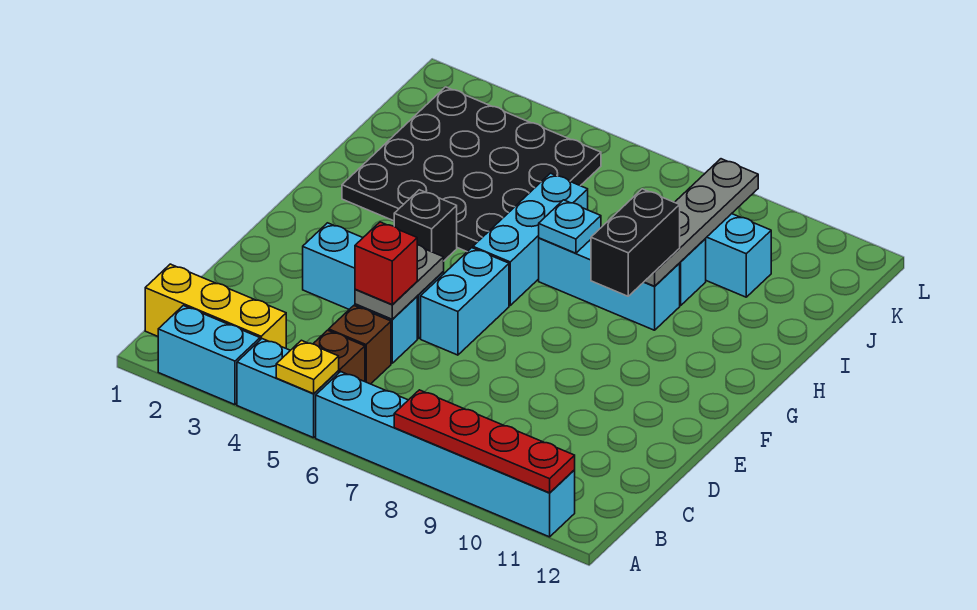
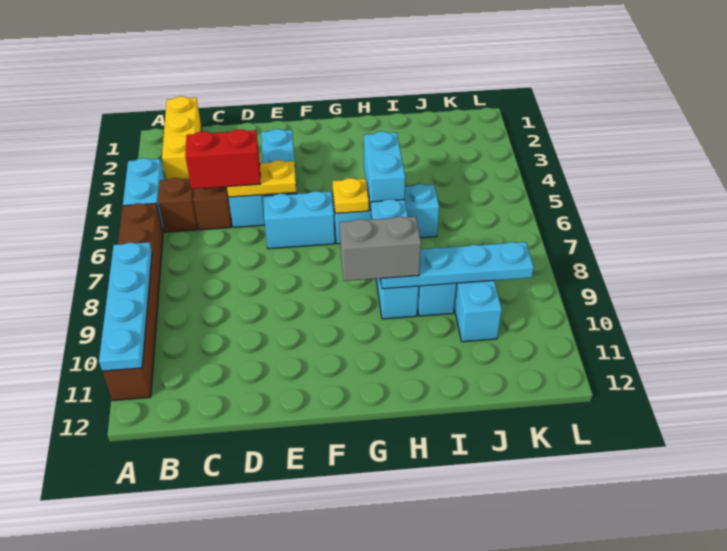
cyan brick A2:A3 level 1 -> cyan brick H5:H6 level 2
yellow plate A5 level 2 -> yellow plate G6 level 2
cyan brick A6:A11 level 1 -> brown brick A6:A11 level 1
red plate A8:A11 level 2 -> cyan plate A8:A11 level 2
grey plate D5:E5 level 2 -> yellow plate D5:E5 level 2
red brick D5 level 3 -> red brick C5:D5 level 3
black brick G4 level 1 -> none
black brick G9:H9 level 3 -> grey brick G9:H9 level 3
black plate H2:K5 level 1 -> none
grey plate H9:K9 level 2 -> cyan plate H9:K9 level 2

